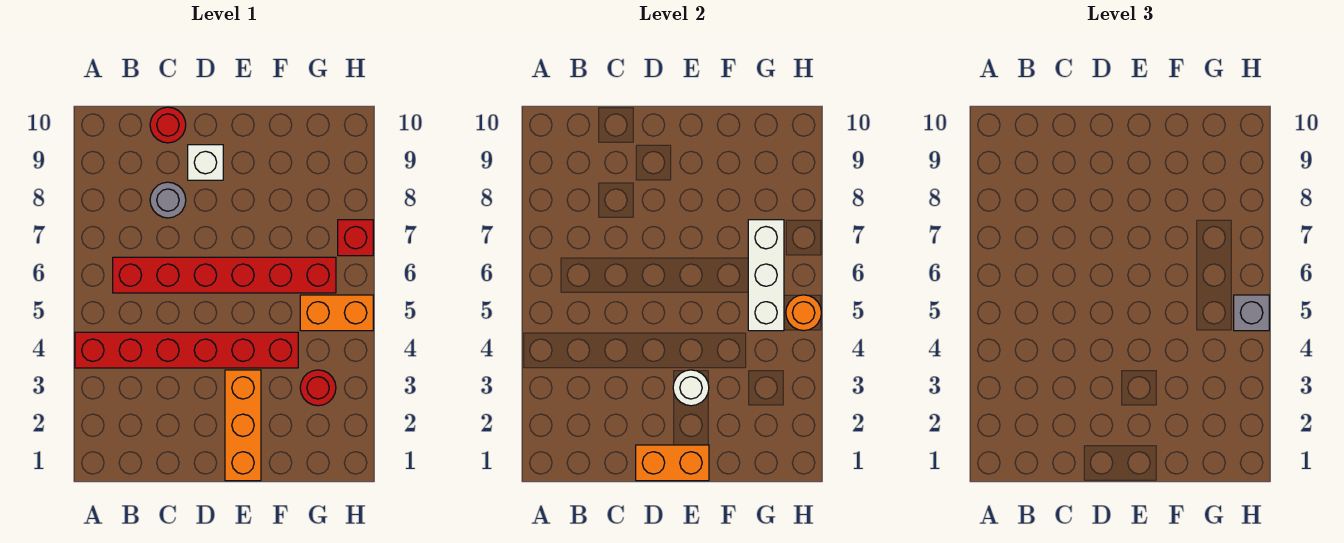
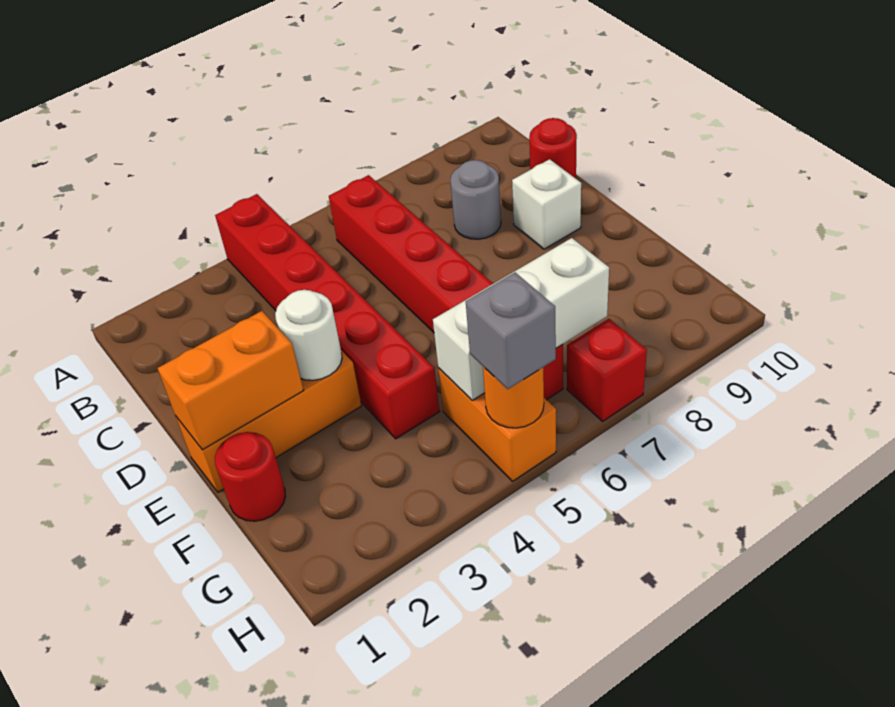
orange brick D1:E1 level 2 -> orange brick E1:E2 level 2
red round brick G3 level 1 -> red round brick F1 level 1

